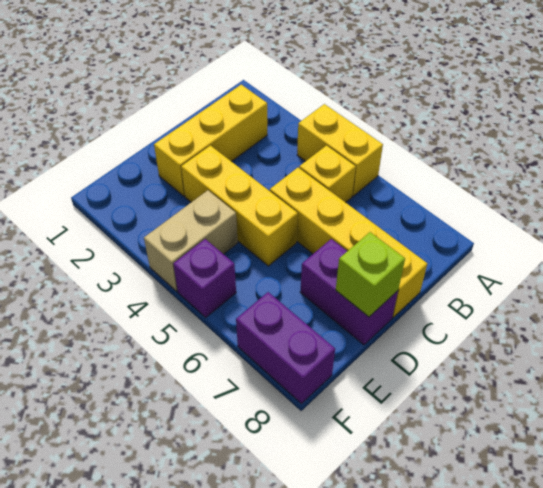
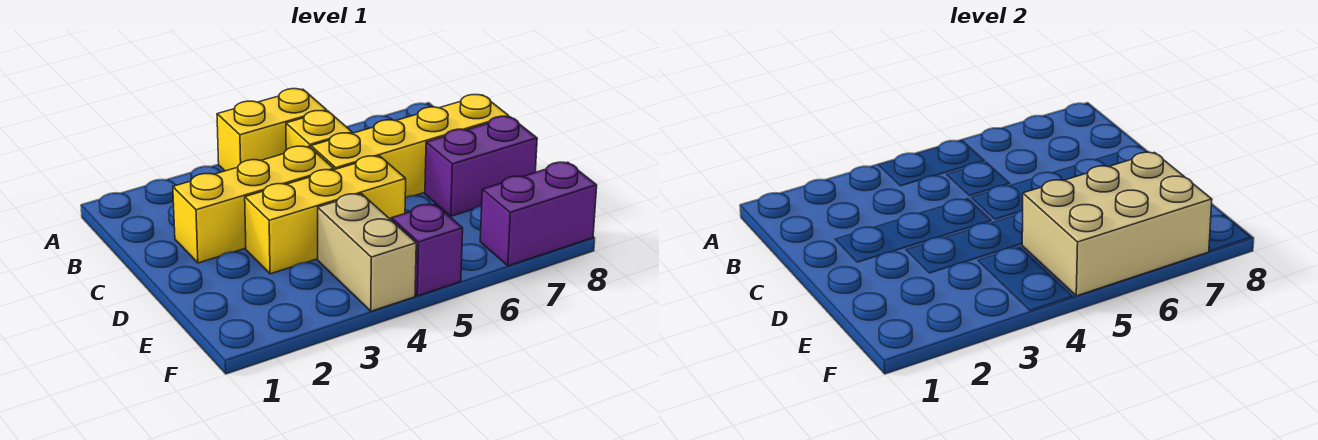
yellow brick B2:D2 level 1 -> yellow brick C2:C4 level 1
lime brick D8 level 2 -> none
none -> tan brick E5:F7 level 2

